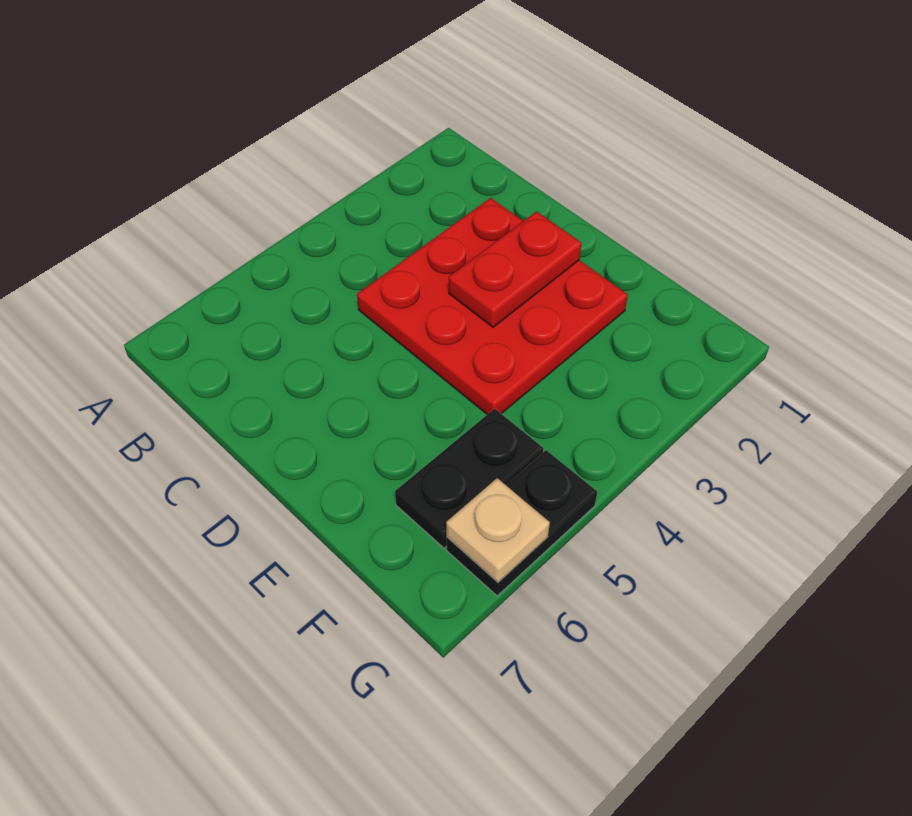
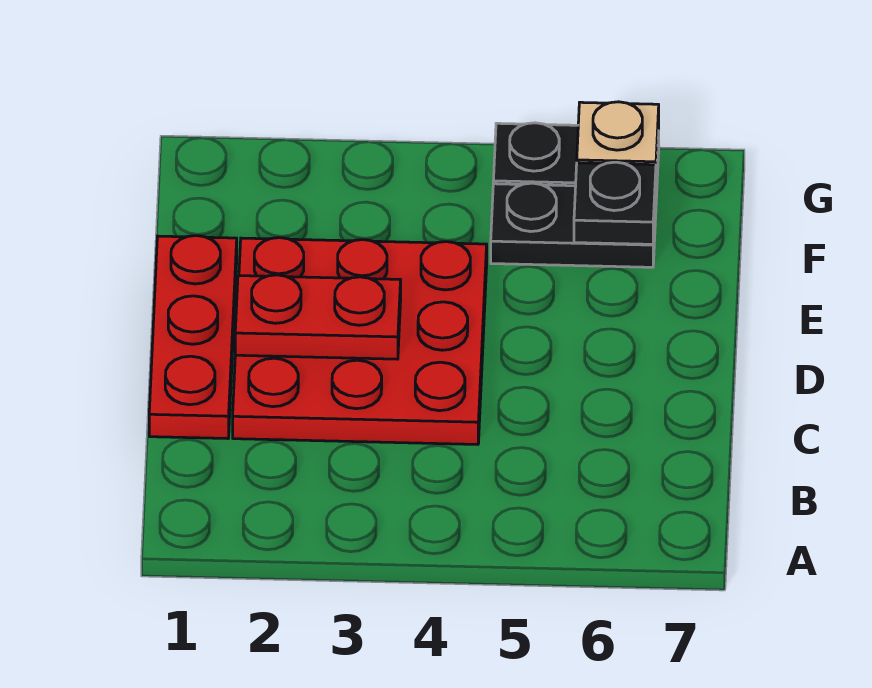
none -> red plate C1:E1 level 1
none -> black plate F6 level 2

